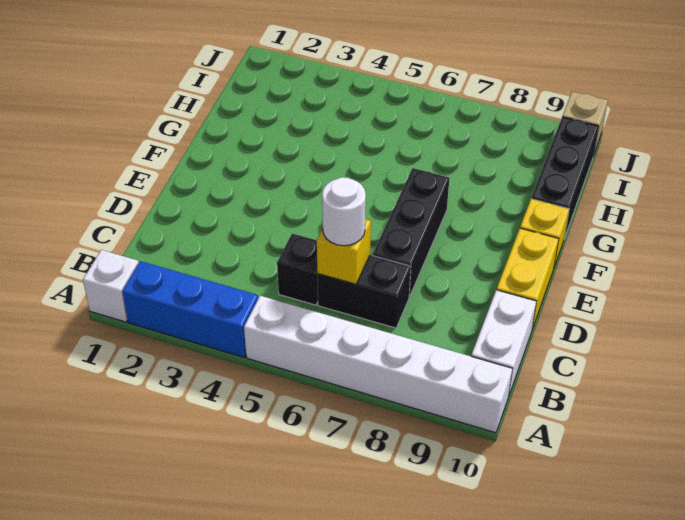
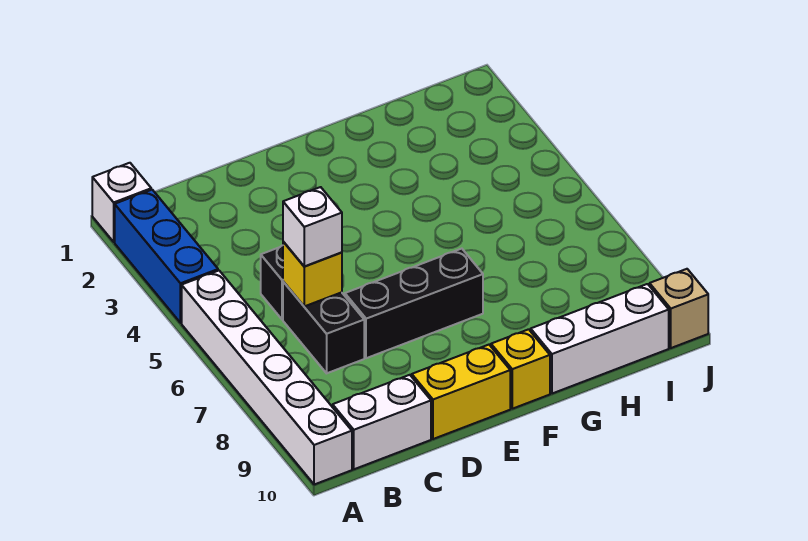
white round brick C6 level 3 -> white brick C6 level 3
black brick G10:I10 level 1 -> white brick G10:I10 level 1

